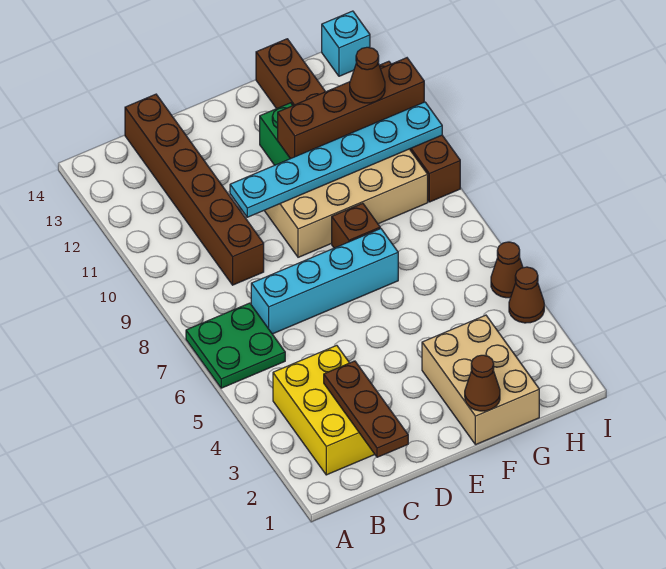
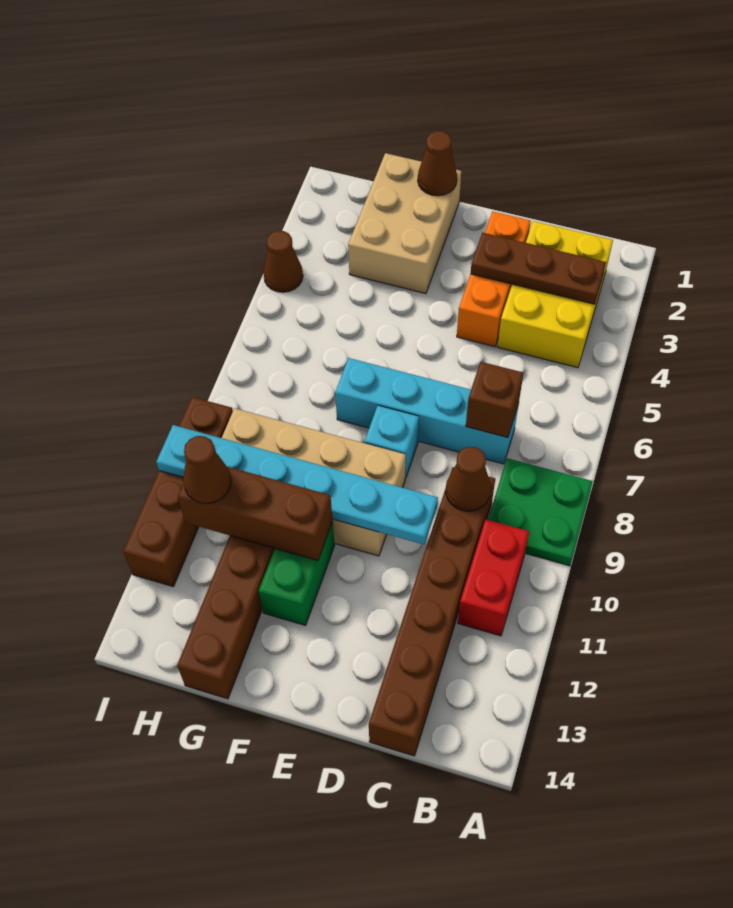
green plate A6:B7 level 1 -> green plate A8:B9 level 1
none -> red brick B10:B11 level 1
brown plate C1:C3 level 2 -> brown plate B3:D3 level 2
none -> orange brick D2:D4 level 1
brown brick F8 level 1 -> brown brick C7 level 2
brown brick F11:I11 level 2 -> brown brick F11:H11 level 2
brown cone I5 level 1 -> brown cone C9 level 2
cyan brick I14 level 1 -> cyan brick E8 level 1

